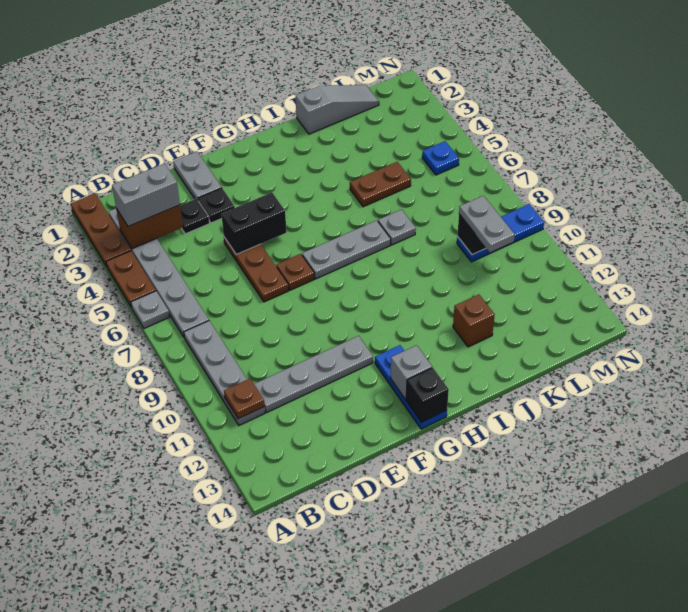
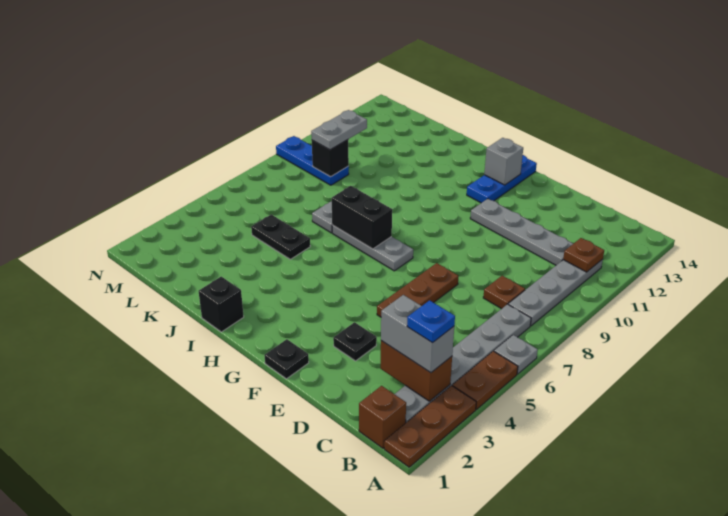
black plate D3 level 1 -> black plate F1 level 1
grey plate E1:E2 level 1 -> none
black brick E5:F5 level 2 -> black brick H7:I7 level 2
brown plate F7 level 1 -> brown plate C8 level 1
black brick G14 level 2 -> black brick I1 level 1
grey slope J1:L1 level 1 top J -> none
brown plate J5:K5 level 1 -> black plate J5:K5 level 1
brown brick J12 level 1 -> brown brick B1 level 1
blue plate M5 level 1 -> blue plate B3 level 4

